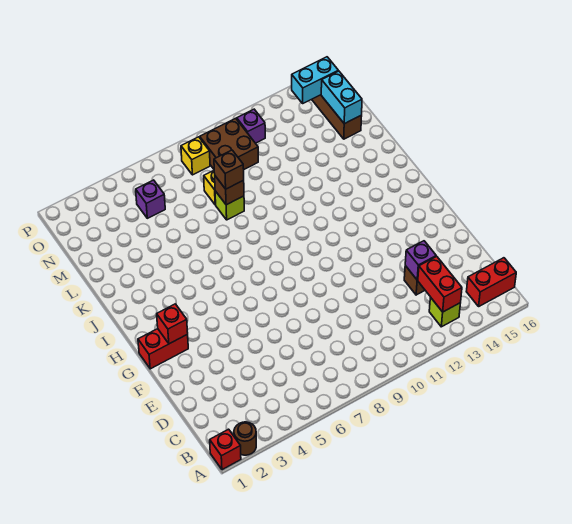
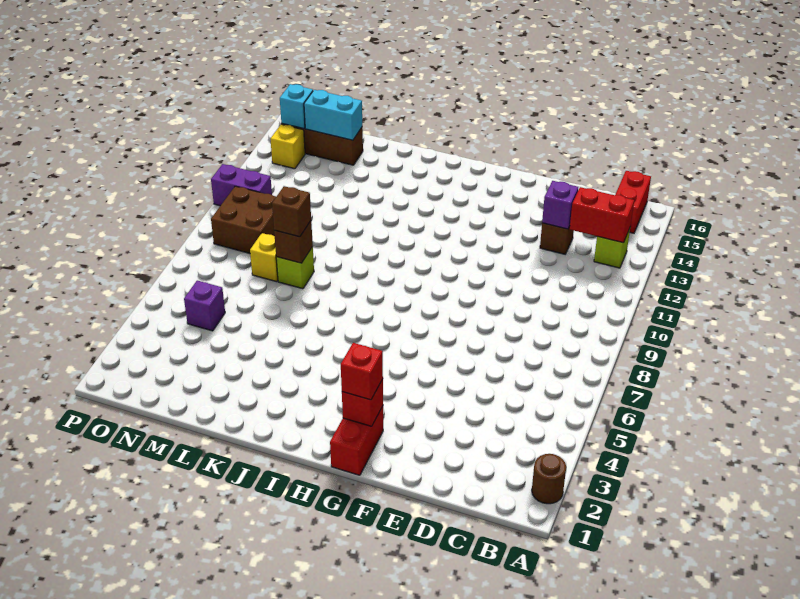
red brick A1 level 1 -> red brick G2 level 3
yellow brick O8 level 1 -> yellow brick O14 level 1
purple brick O11 level 1 -> purple brick O11:P11 level 1
cyan brick O14:O15 level 2 -> cyan brick O15 level 2

